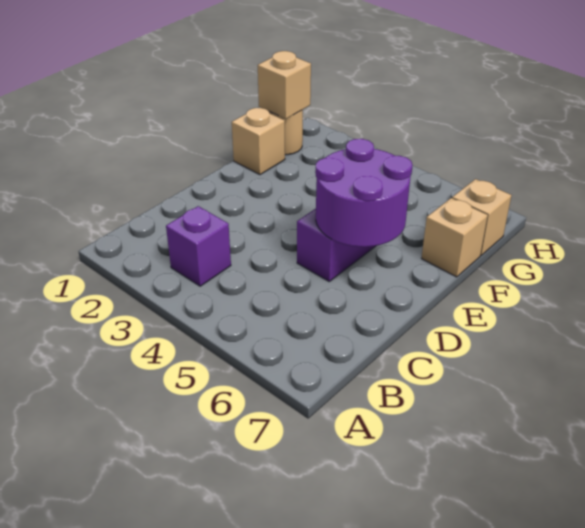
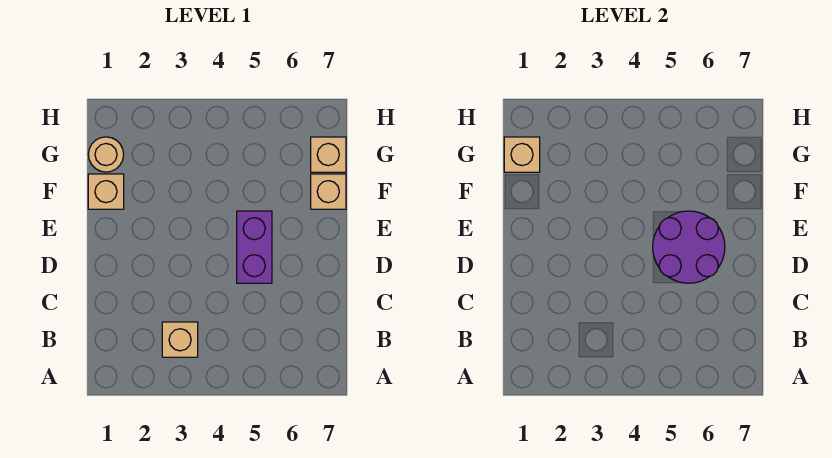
purple brick B3 level 1 -> tan brick B3 level 1

